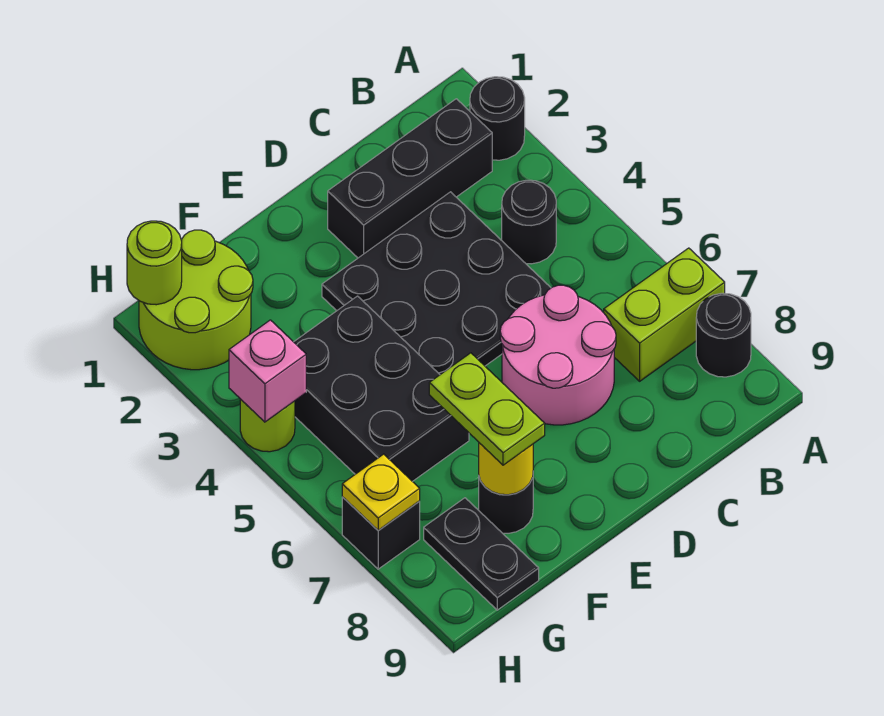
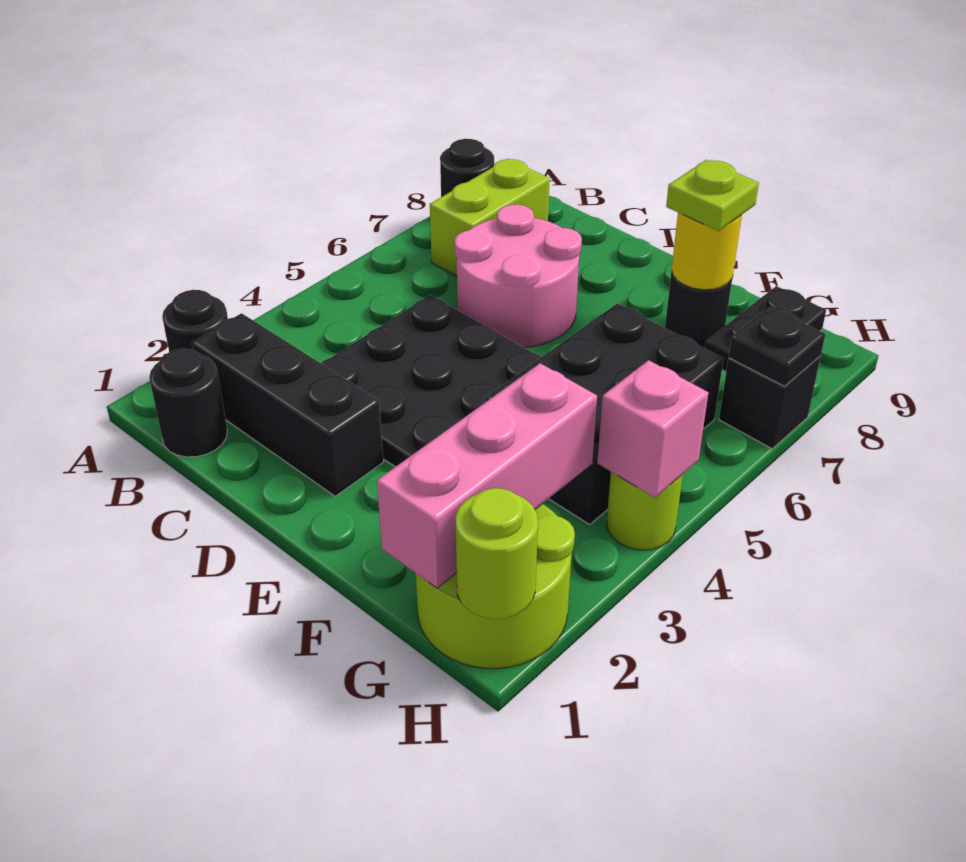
lime brick A7:B7 level 1 -> lime brick B7:B8 level 1
black round brick B4 level 1 -> black round brick B1 level 1
lime plate F7:F8 level 3 -> lime plate F8 level 3
none -> pink brick G1:G3 level 2
yellow plate H7 level 2 -> black plate H7 level 2

